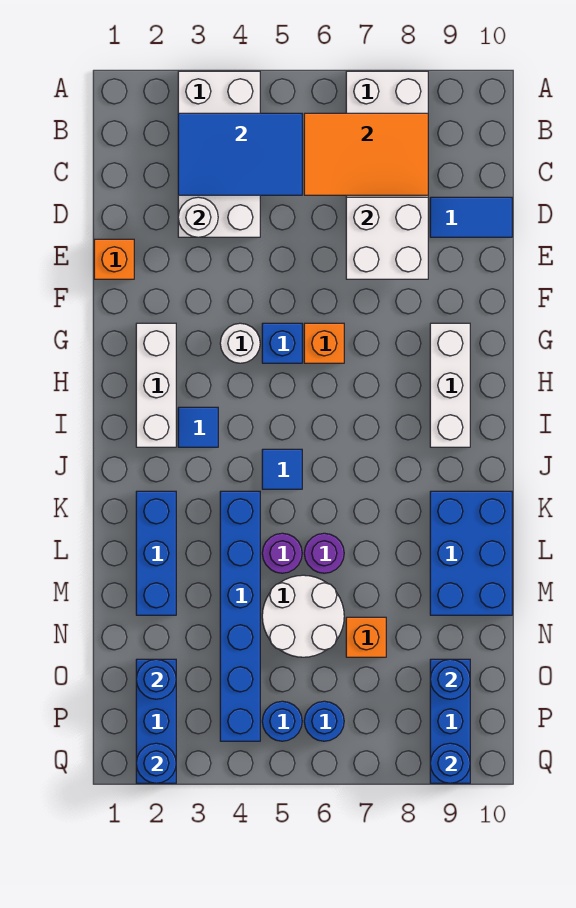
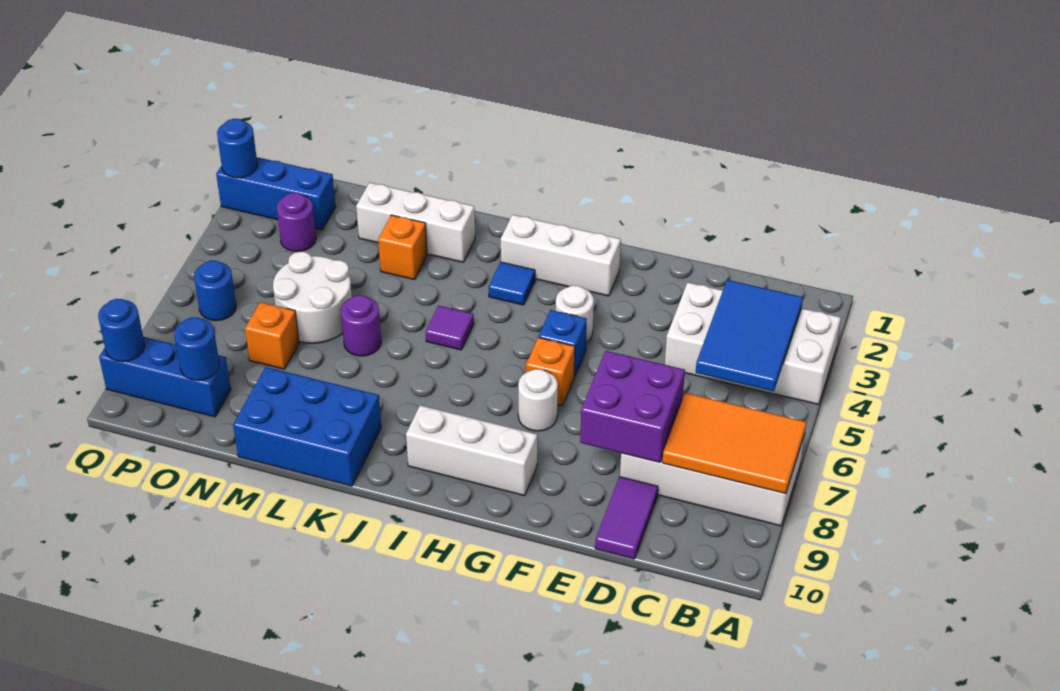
orange tile B6:C8 level 2 -> orange tile A7:C8 level 2
white round brick D3 level 2 -> white round brick G7 level 1
white brick D7:E8 level 2 -> purple brick D7:E8 level 2
blue tile D9:D10 level 1 -> purple tile D9:D10 level 1
orange brick E1 level 1 -> orange brick L3 level 1
blue tile J5 level 1 -> purple tile J5 level 1
blue brick K2:M2 level 1 -> white brick K2:M2 level 1
blue brick K4:P4 level 1 -> none
purple round brick L5 level 1 -> purple round brick O3 level 1
blue round brick O2 level 2 -> none
blue round brick P5 level 1 -> none

